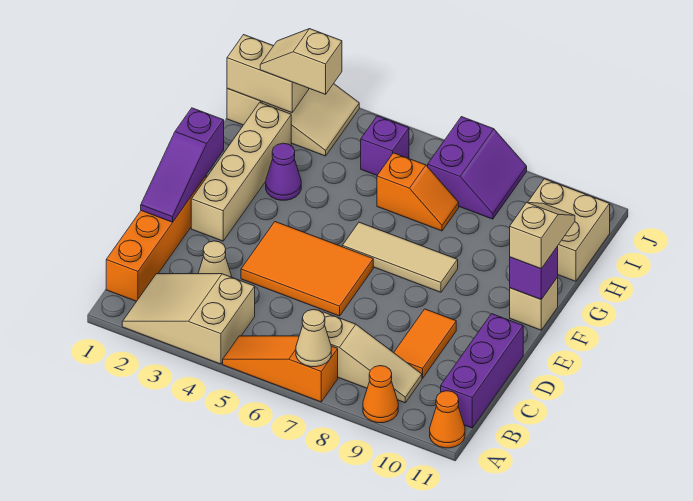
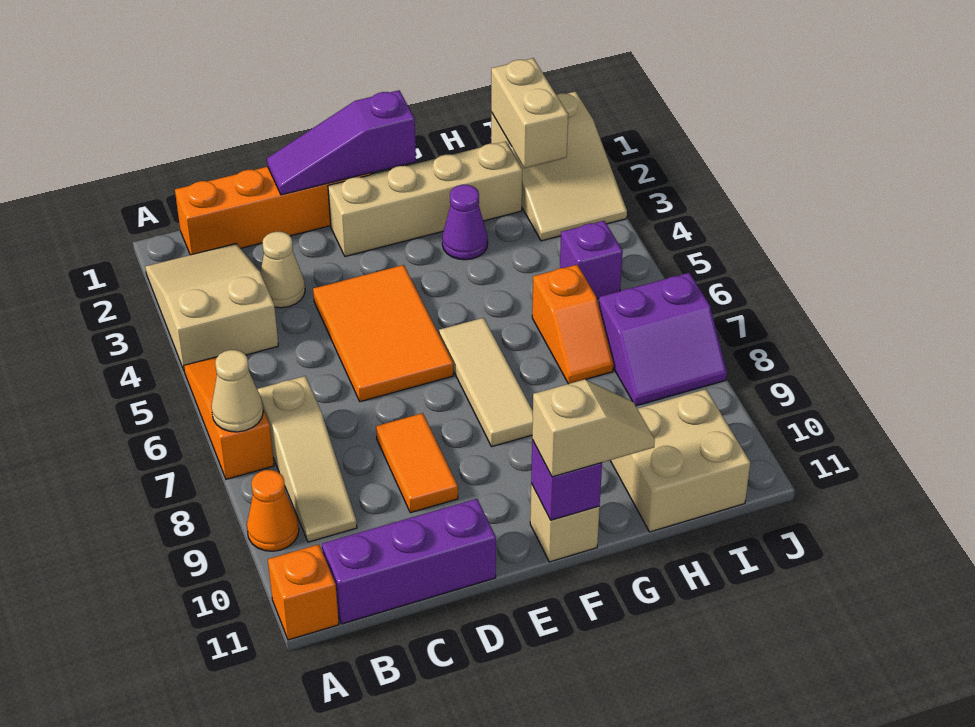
orange cone A11 level 1 -> orange brick A11 level 1
orange tile C9:D9 level 1 -> orange tile D8:D9 level 1
tan slope I2:I3 level 3 top 3 -> none

